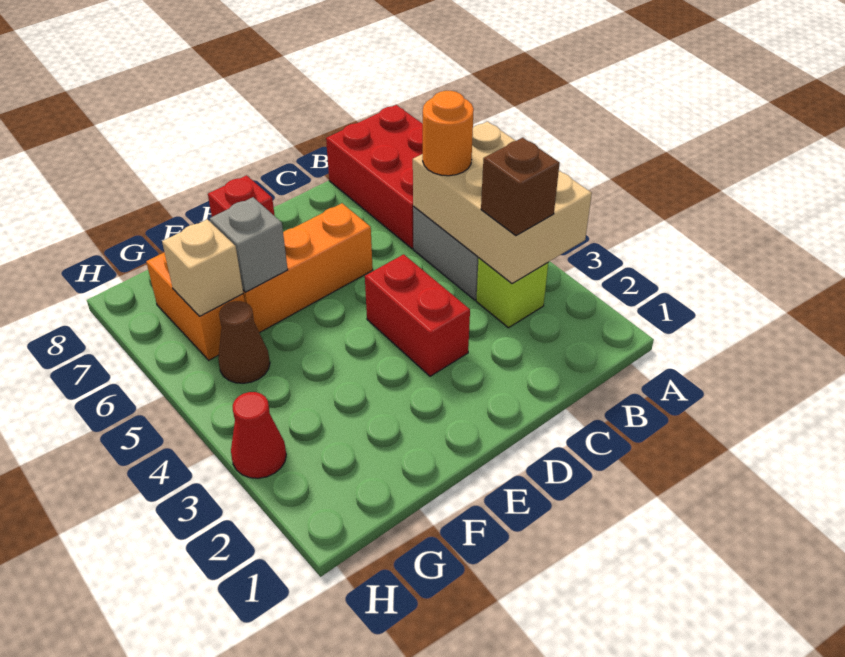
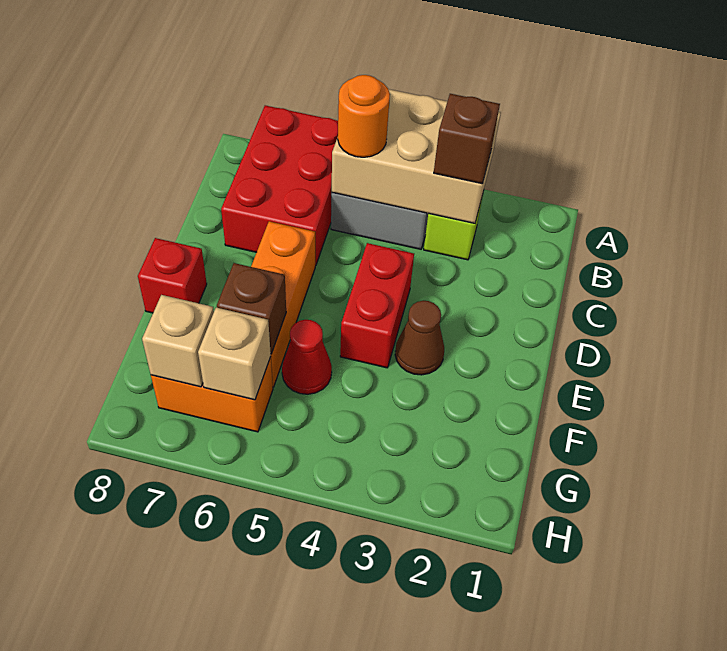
red brick A6:B8 level 1 -> red brick A6:C7 level 1
red brick D3:D4 level 1 -> red brick D4:E4 level 1
grey brick F6 level 2 -> brown brick F6 level 2
brown cone G5 level 1 -> brown cone E3 level 1
none -> tan brick G7 level 2
red cone H3 level 1 -> red cone F5 level 1

